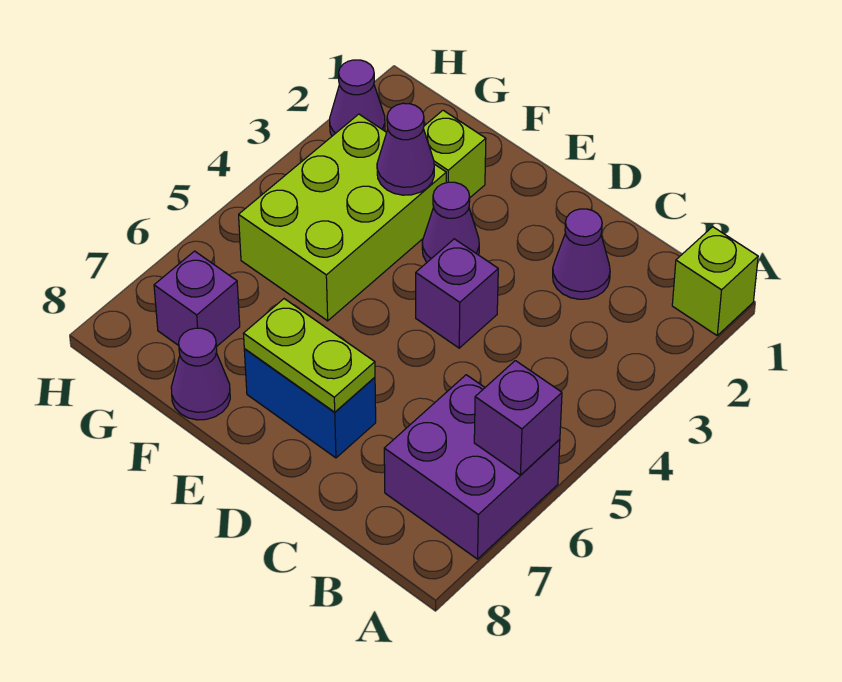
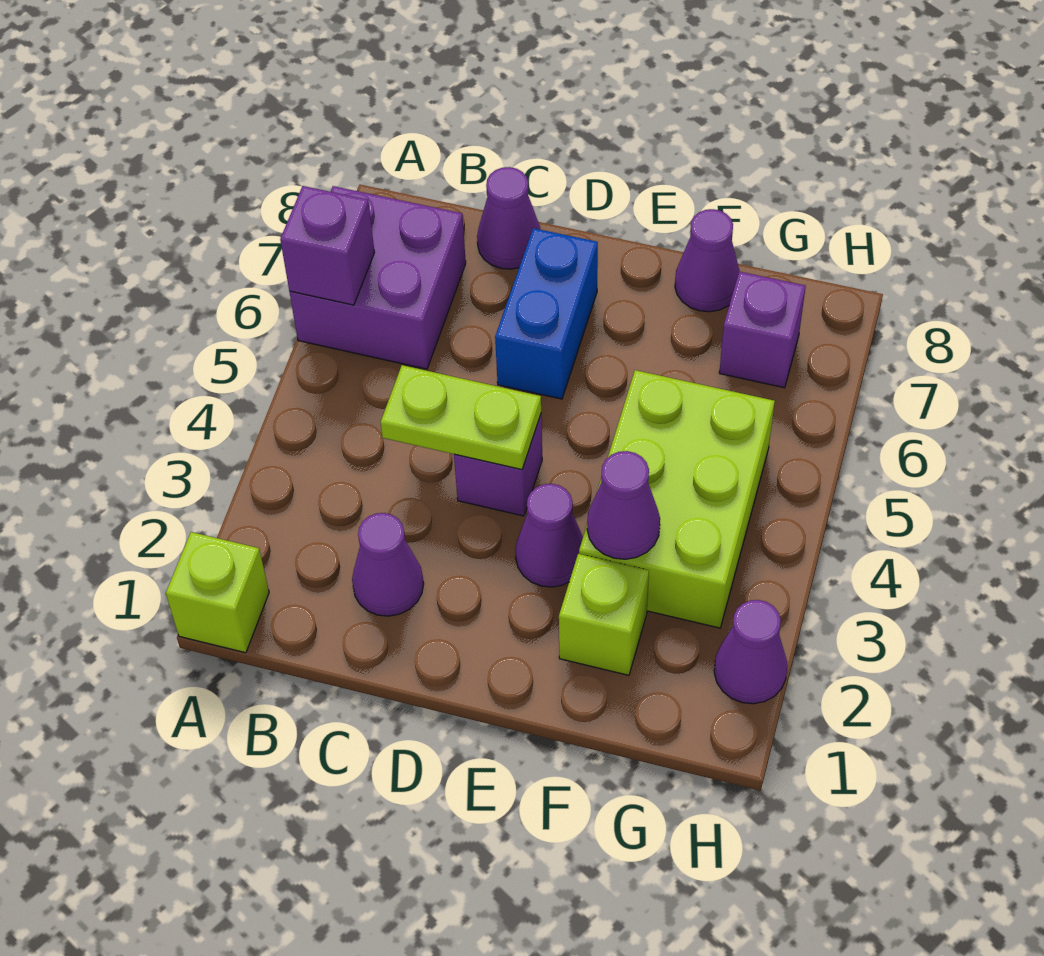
none -> purple cone C8 level 1
blue brick D7:E7 level 1 -> blue brick D6:D7 level 1
lime plate D7:E7 level 2 -> lime plate C4:D4 level 2

